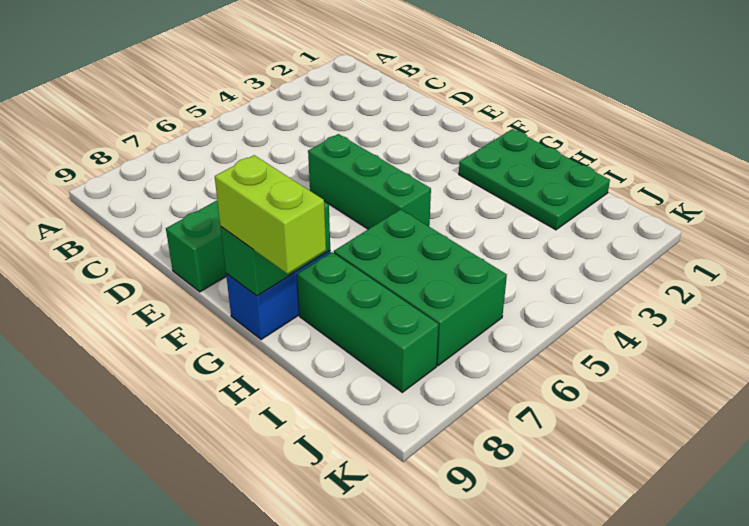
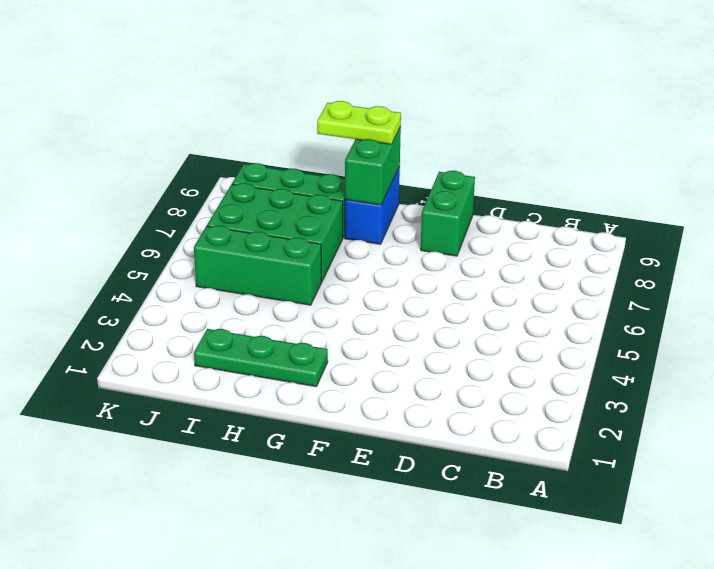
green brick E5:G5 level 1 -> green brick H5:J5 level 1
green plate G1:I2 level 1 -> green plate G2:I2 level 1
lime brick G9:H9 level 3 -> lime plate G9:H9 level 3

